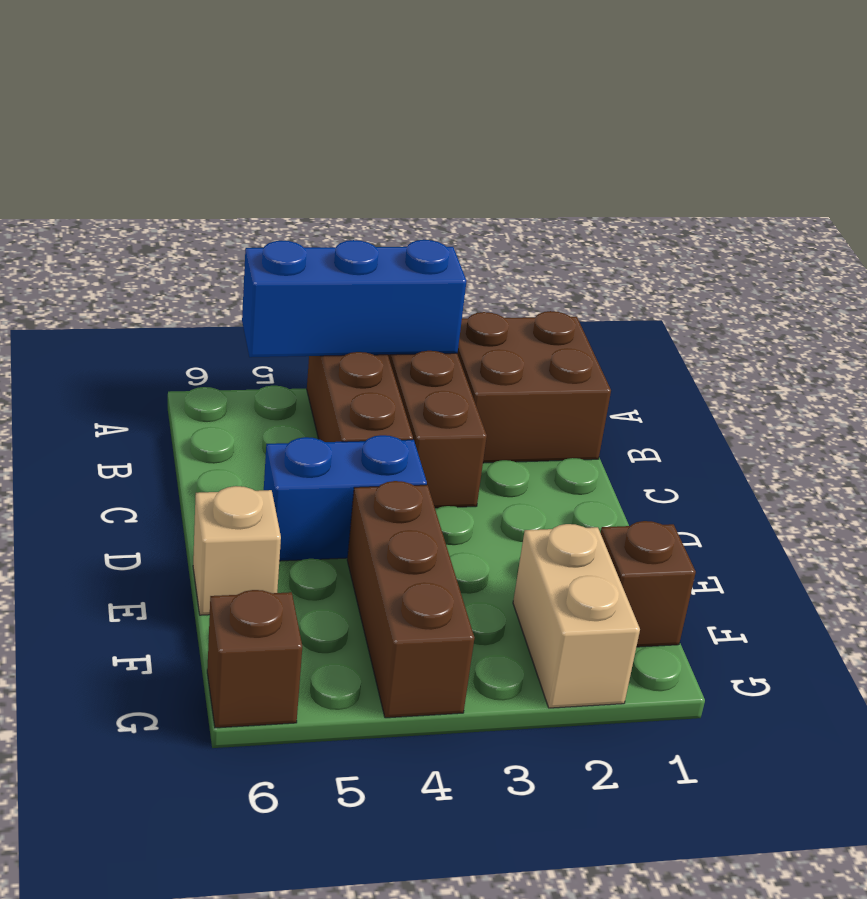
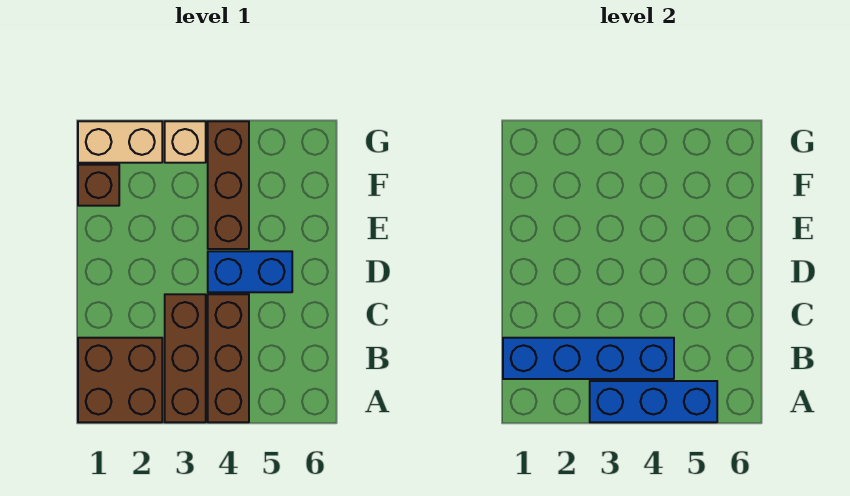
none -> blue brick B1:B4 level 2
tan brick E6 level 1 -> tan brick G3 level 1
tan brick F2:G2 level 1 -> tan brick G1:G2 level 1
brown brick G6 level 1 -> none

